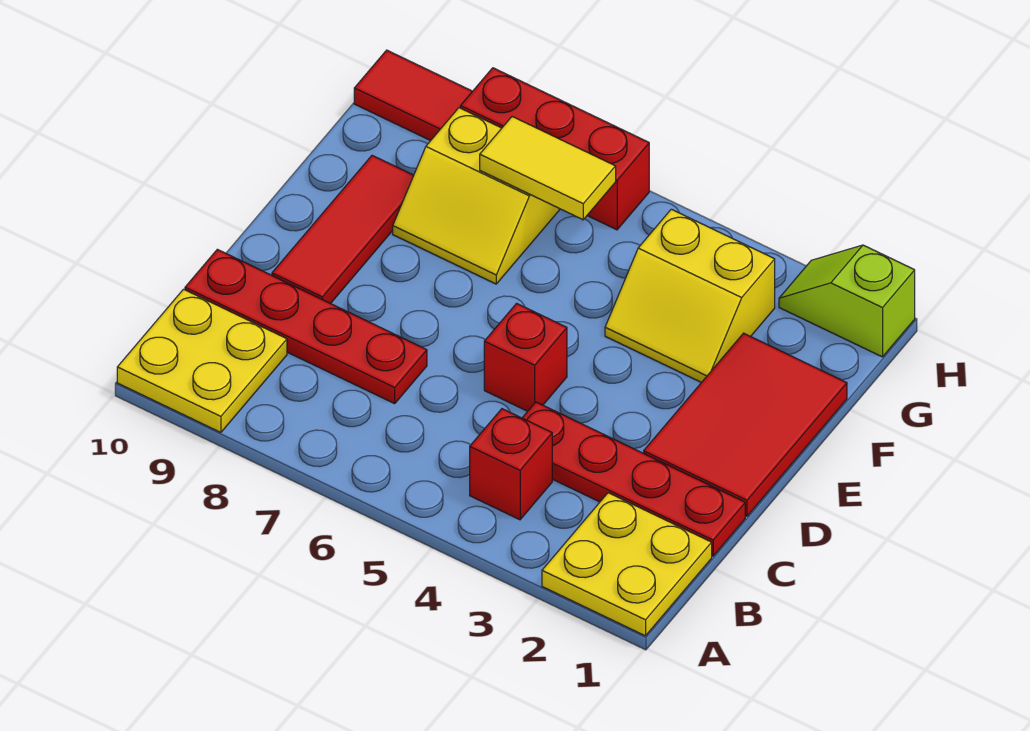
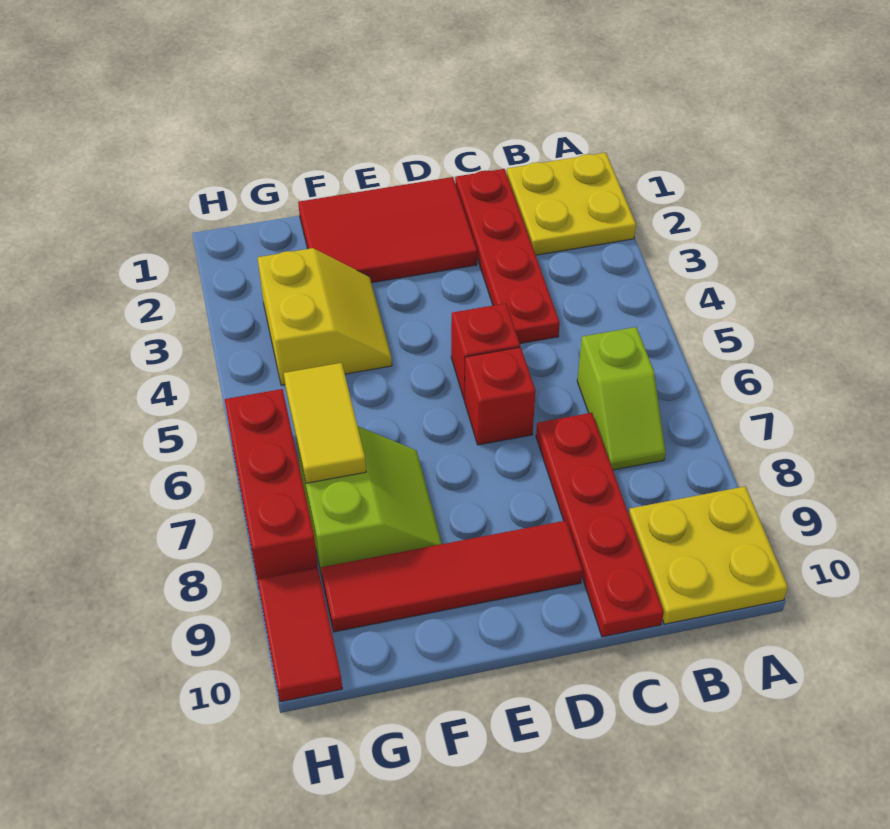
red brick B4 level 1 -> red brick D6 level 1
red tile D9:F9 level 1 -> red tile D9:G9 level 1
yellow slope F7:G8 level 1 top G -> lime slope F7:G8 level 1 top G
lime slope H1:H2 level 1 top 1 -> lime slope B6:B7 level 1 top 6

